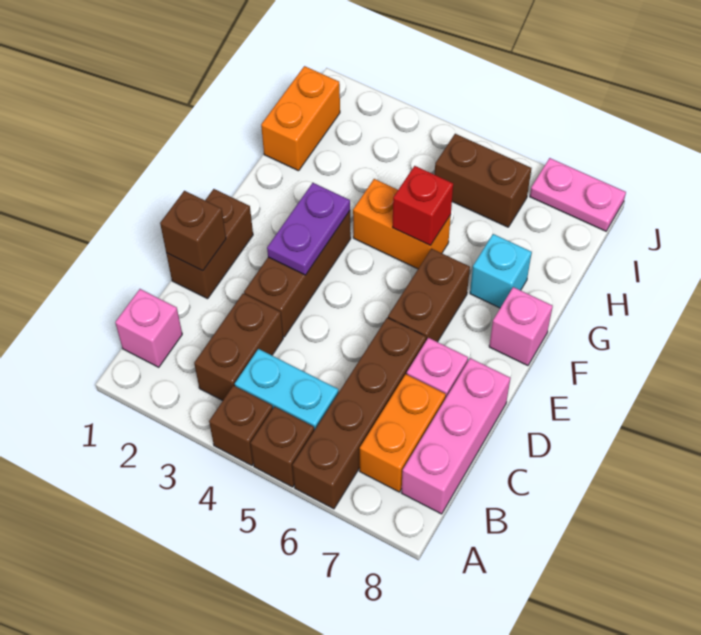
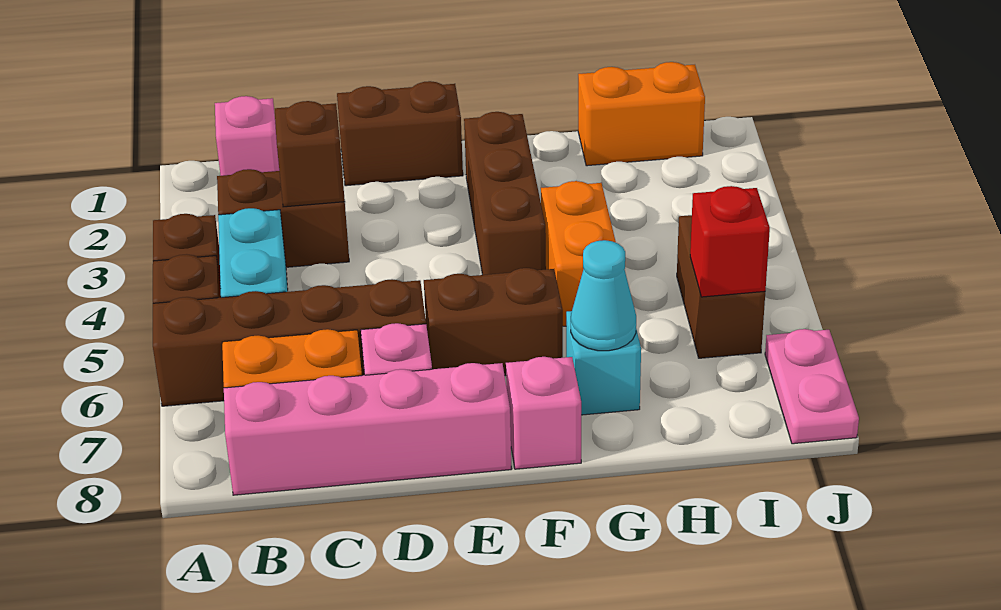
pink brick B8:D8 level 1 -> pink brick B8:E8 level 1
brown brick D1 level 2 -> brown brick C3 level 2
brown brick D3:F3 level 1 -> brown brick F2:F4 level 1
purple plate E3:F3 level 2 -> none
red brick G5 level 2 -> red brick I6 level 2
none -> cyan cone G7 level 2

